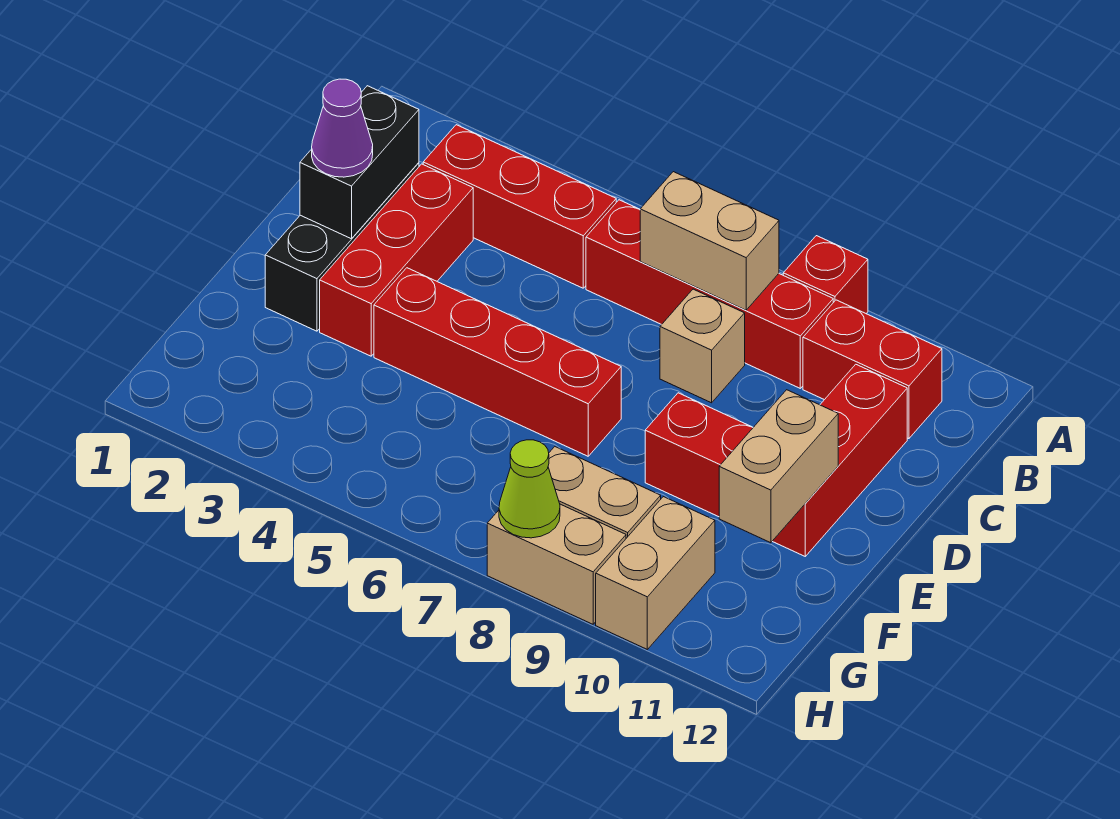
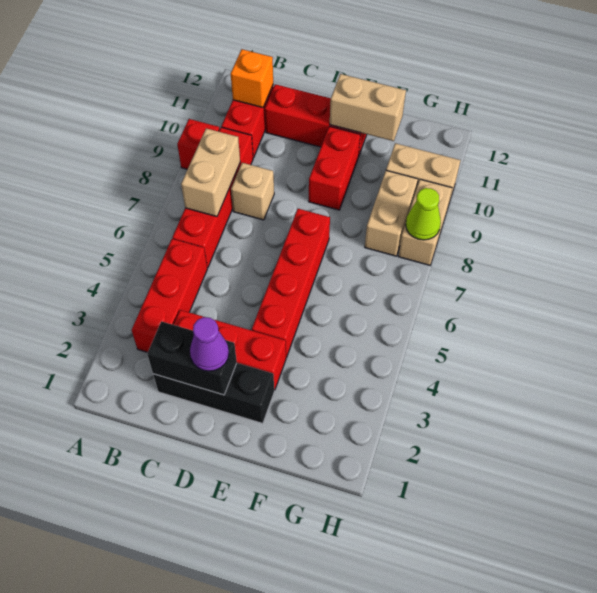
none -> orange brick B11 level 2

